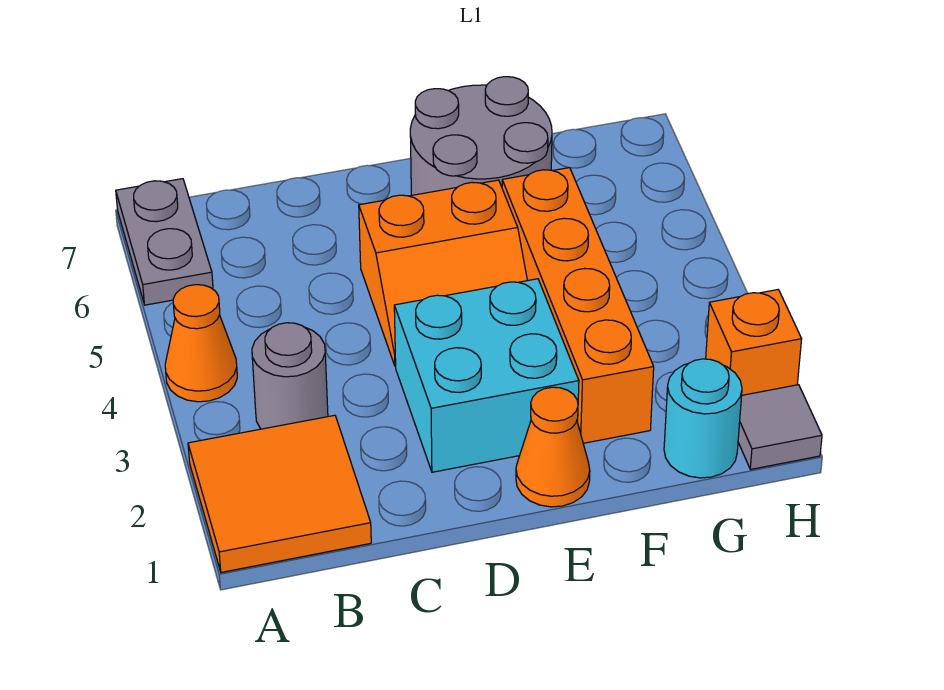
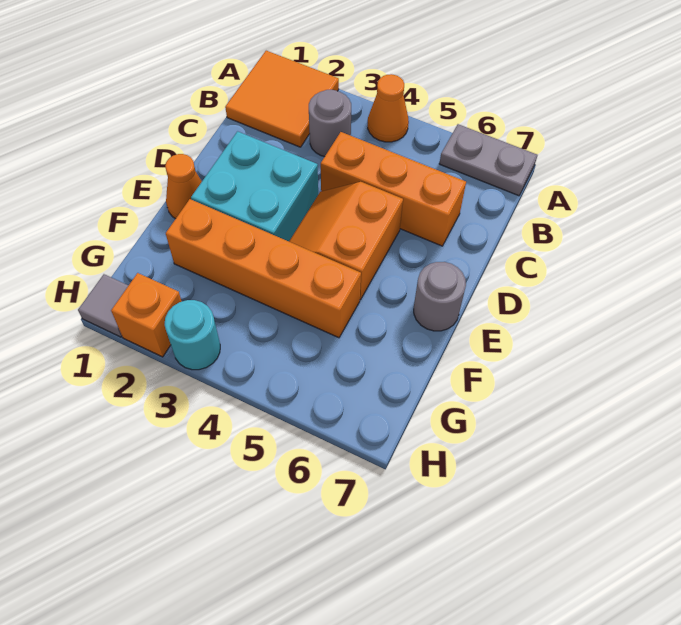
none -> orange brick C4:C6 level 1
grey round brick E6:F7 level 1 -> grey round brick E7 level 1
cyan round brick G1 level 1 -> cyan round brick H3 level 1

